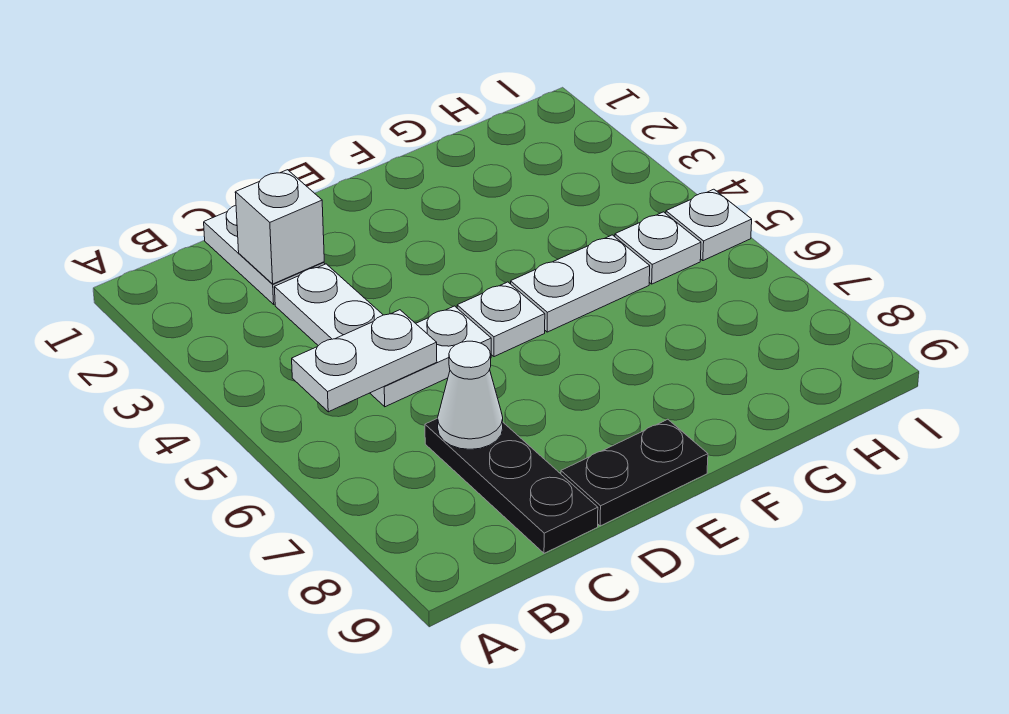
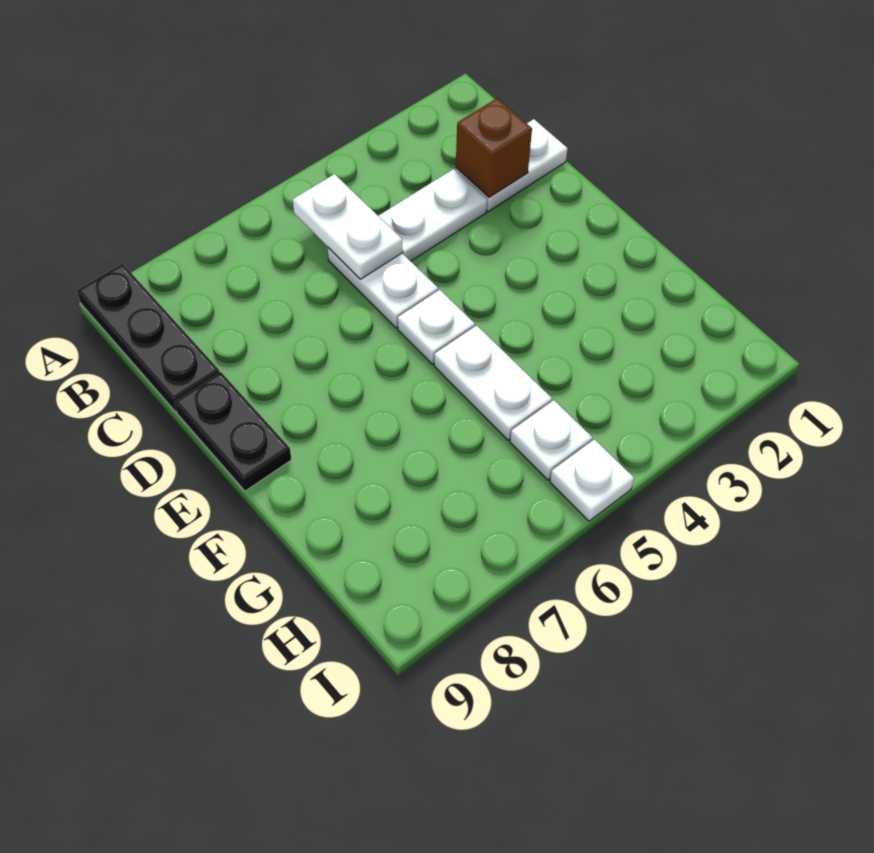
white brick C2 level 2 -> brown brick C2 level 2
black plate C7:C9 level 1 -> black plate A9:C9 level 1
white cone C7 level 2 -> none

